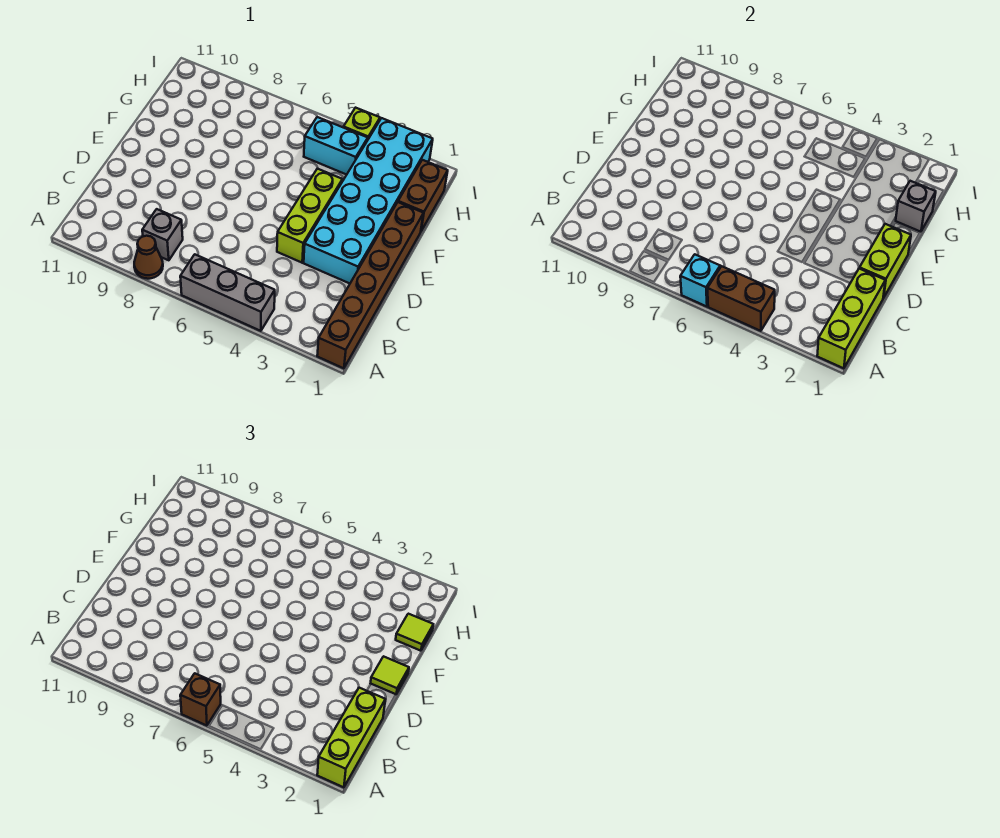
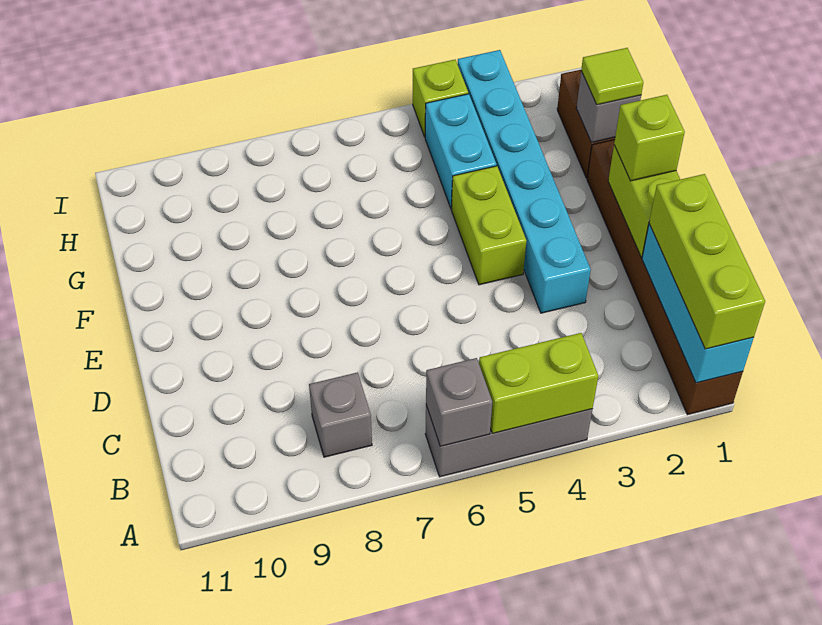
lime brick A1:C1 level 2 -> cyan brick A1:C1 level 2
brown brick A4:A5 level 2 -> lime brick A4:A5 level 2
cyan brick A6 level 2 -> grey brick A6 level 2
brown brick A6 level 3 -> none
brown cone A8 level 1 -> none
cyan brick D2:I3 level 1 -> cyan brick D3:I3 level 1
lime brick D4:F4 level 1 -> lime brick E4:F4 level 1
lime tile E1 level 3 -> lime brick E1 level 3
cyan brick H4:H5 level 1 -> cyan brick G4:H4 level 1

